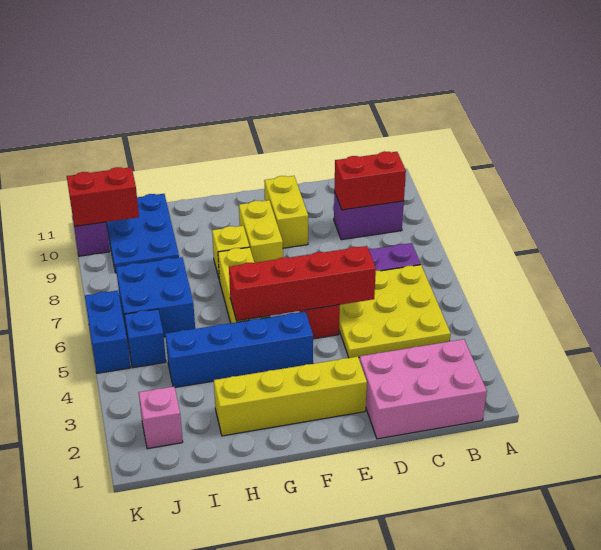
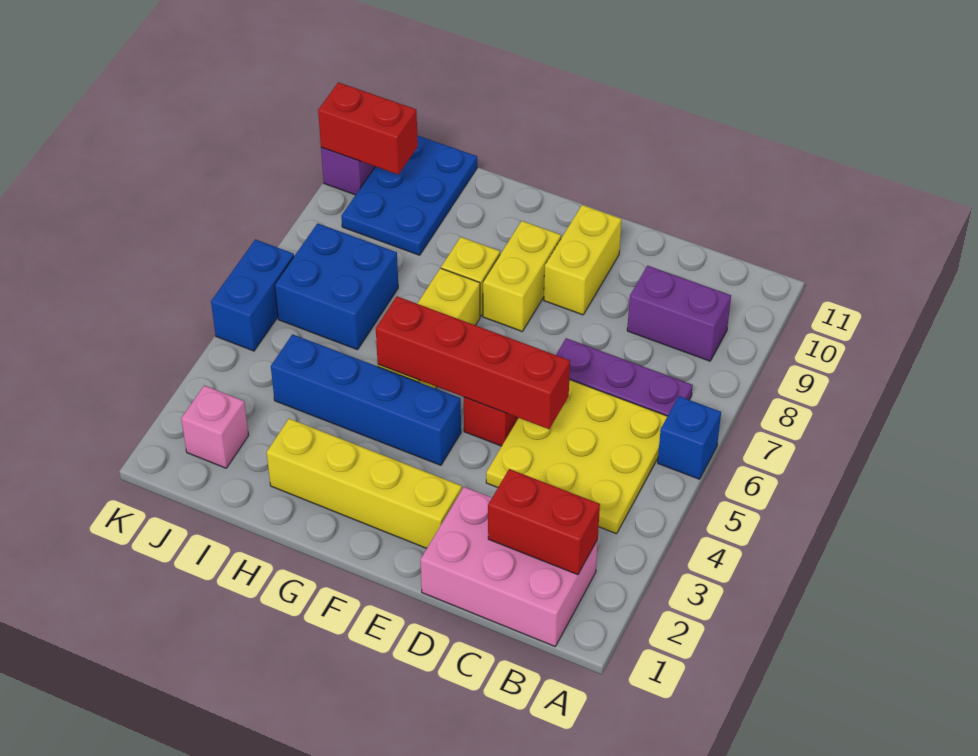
red brick B9:C9 level 2 -> red brick B2:C2 level 2
blue brick J5 level 1 -> blue brick A6 level 1

